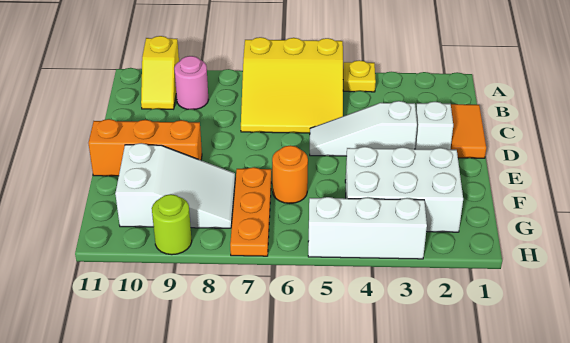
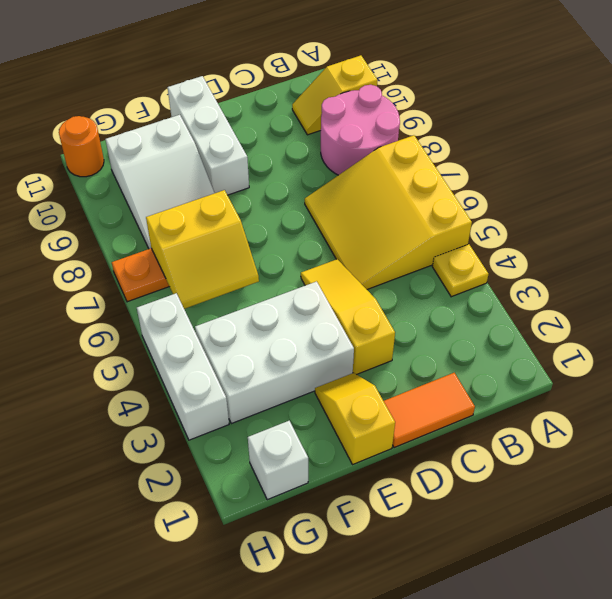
pink round brick B9 level 1 -> pink round brick A8:B9 level 1
white brick D2 level 1 -> white brick G1 level 1
white slope D3:D5 level 1 top 3 -> yellow slope D3:D5 level 1 top 3
none -> yellow slope E1:E2 level 1 top 1
orange brick E9:E11 level 1 -> white brick E9:E11 level 1
white brick F2:G4 level 1 -> white brick E3:G4 level 1
orange round brick F6 level 1 -> orange round brick H11 level 1
none -> yellow slope F6:G7 level 2 top 7
lime round brick H9 level 1 -> none

